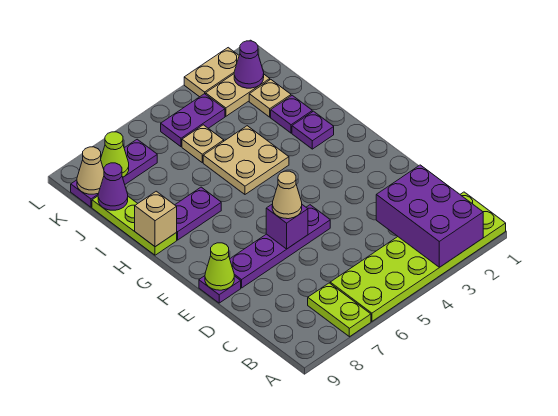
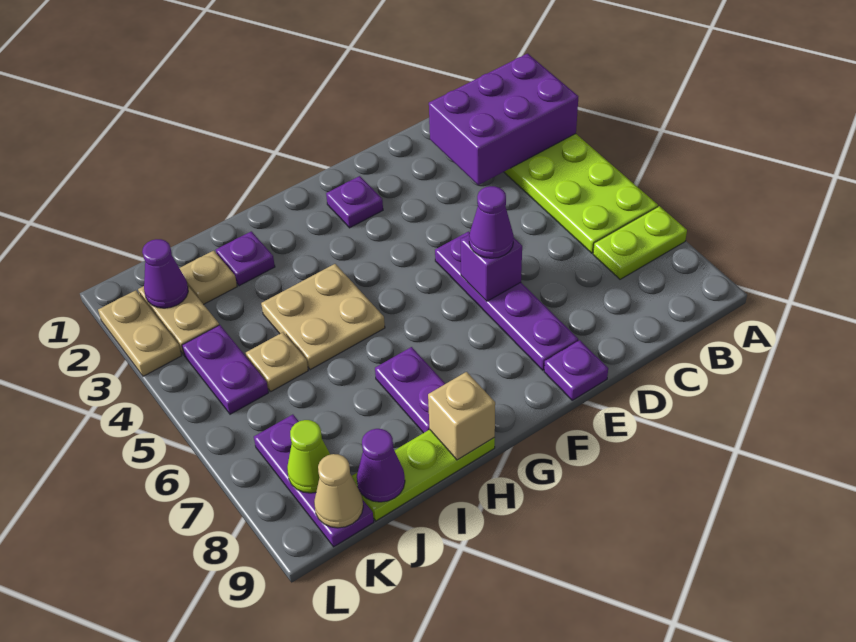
tan cone E6 level 3 -> purple cone E6 level 3
lime cone E9 level 2 -> none
purple plate H2 level 1 -> purple plate F2 level 1

